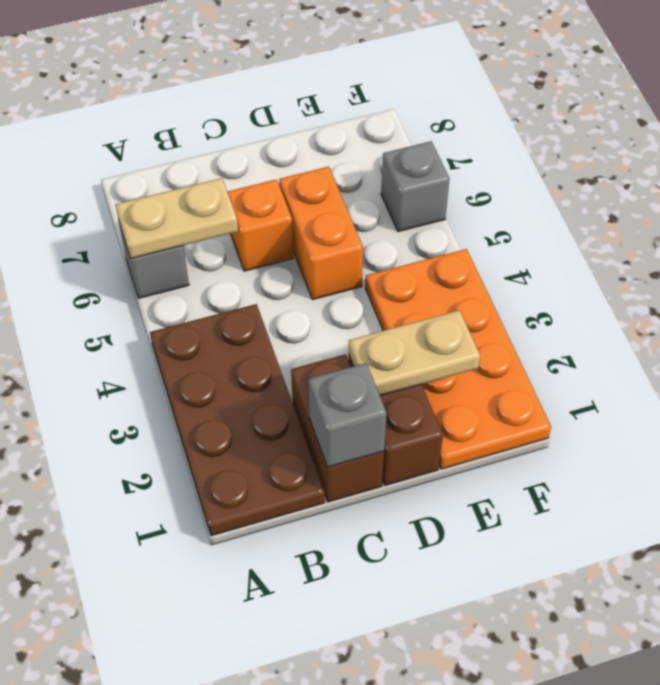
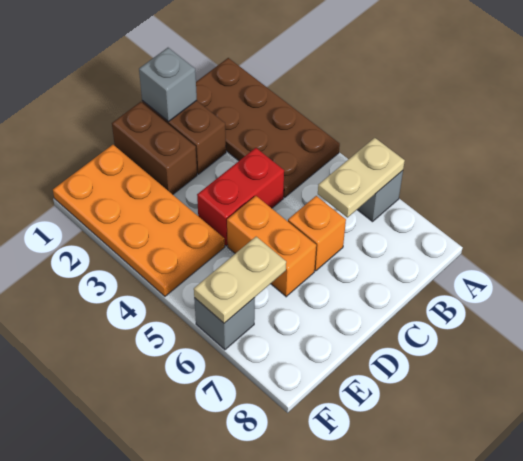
none -> red brick C4:D4 level 1
tan plate D2:E2 level 2 -> tan plate E6:F6 level 2

